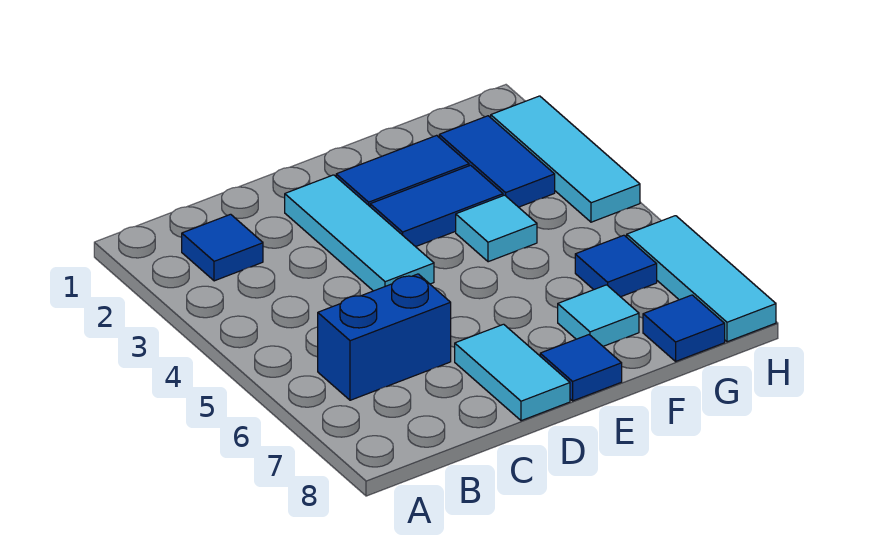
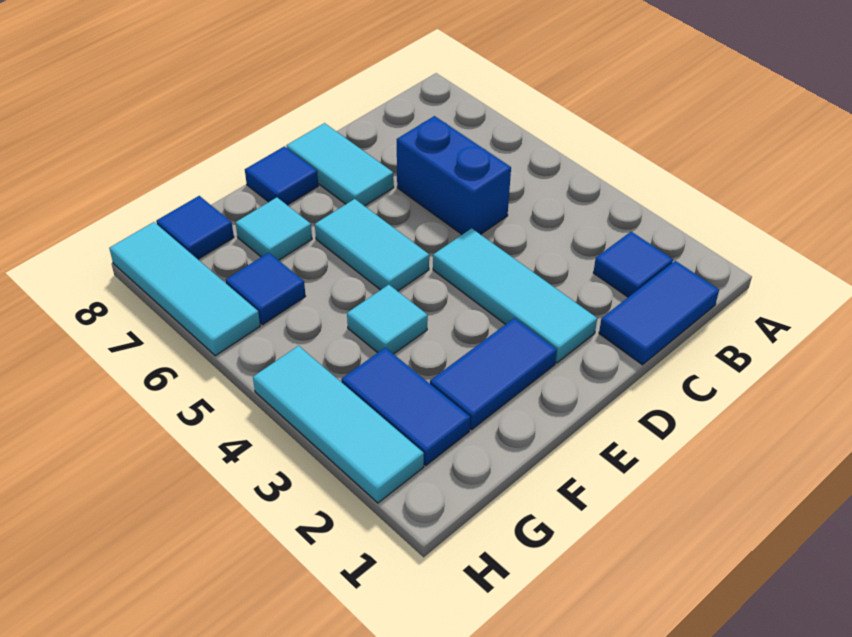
blue brick B6:C6 level 1 -> blue brick C5:C6 level 1
blue tile E3:F3 level 1 -> blue tile B1:C1 level 1
none -> cyan tile E5:E6 level 1

